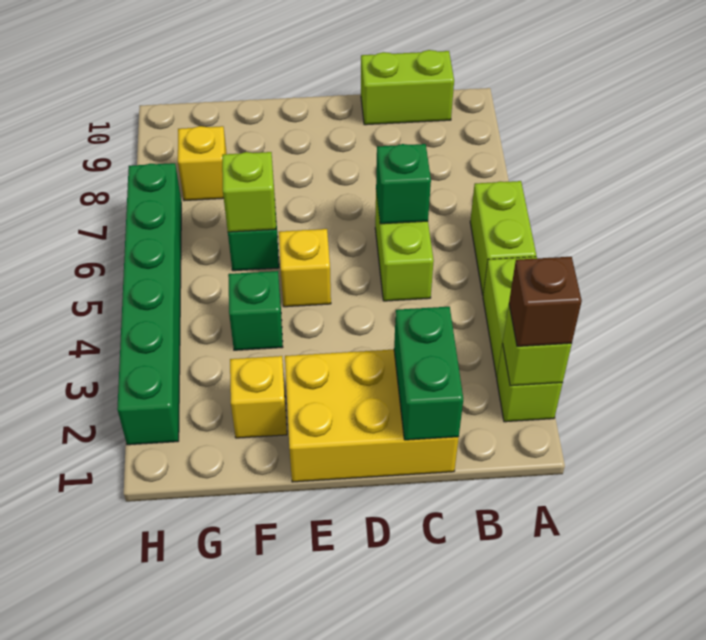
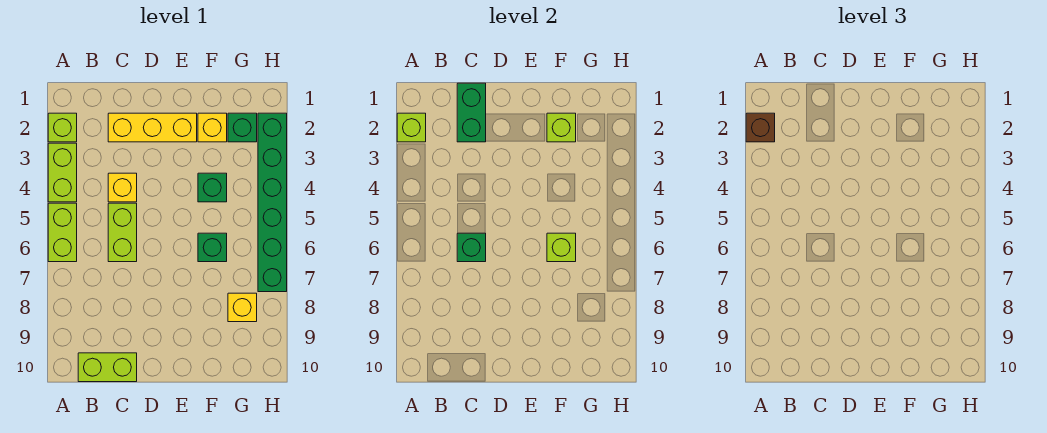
yellow brick C1:E2 level 1 -> yellow brick C2:E2 level 1
yellow brick E5 level 1 -> yellow brick C4 level 1
none -> lime brick F2 level 2
none -> green brick G2 level 1

